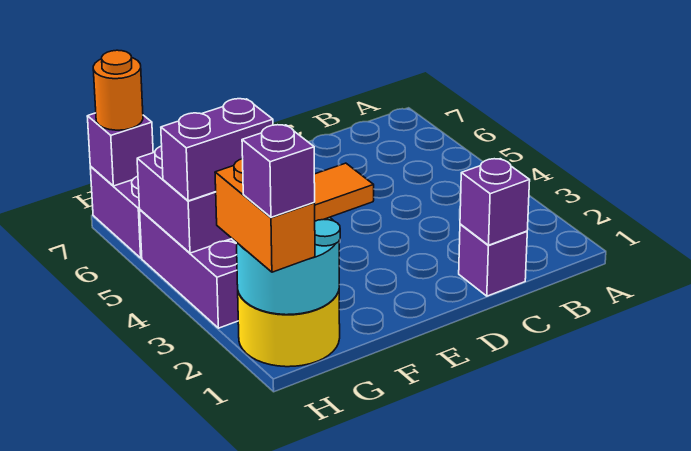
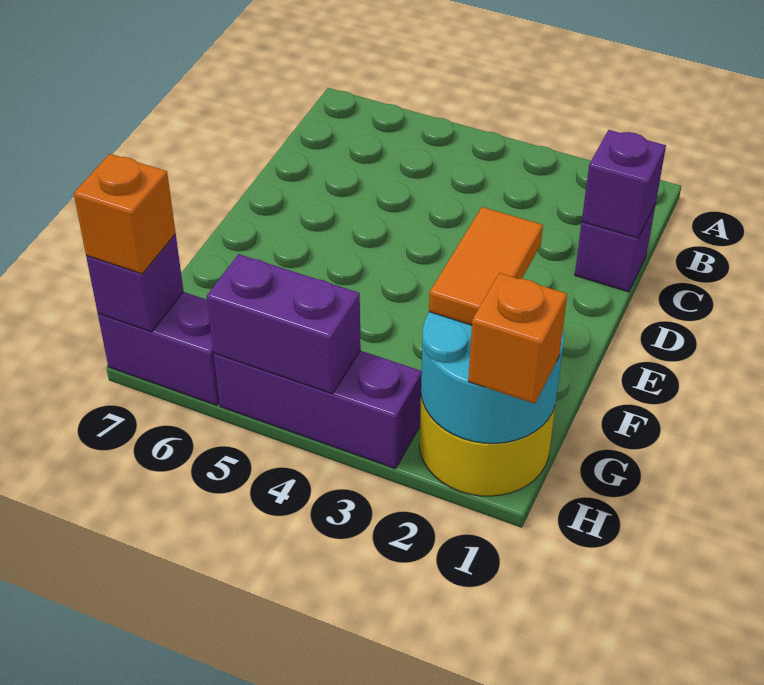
purple brick G4:H4 level 3 -> none
orange brick H1:H2 level 3 -> orange brick H1 level 3
purple brick H1 level 4 -> none
orange round brick H7 level 3 -> orange brick H7 level 3

